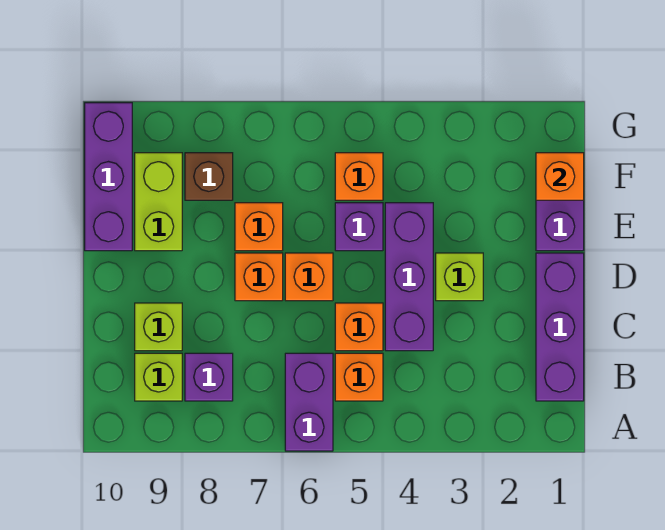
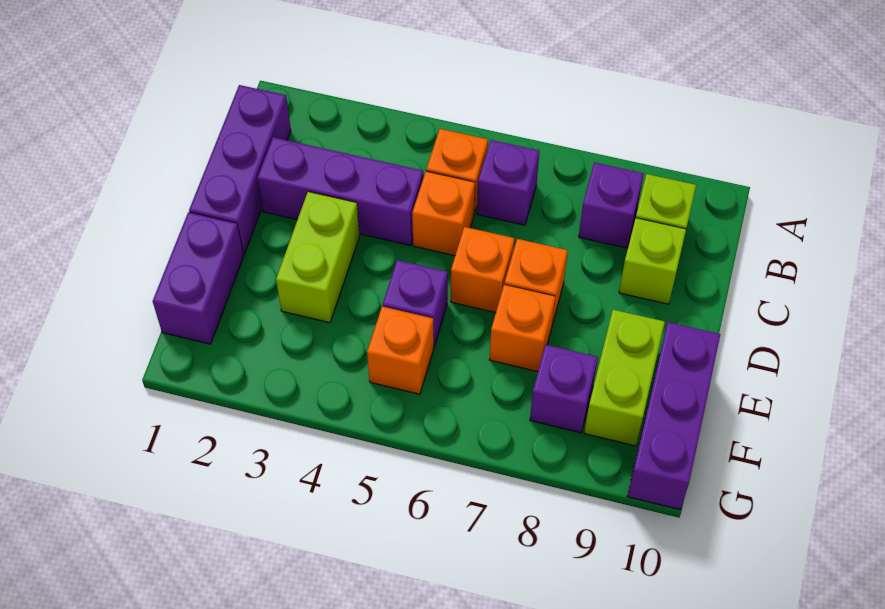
purple brick A6:B6 level 1 -> purple brick B6 level 1
purple brick C4:E4 level 1 -> purple brick C2:C4 level 1
lime brick D3 level 1 -> lime brick D3:E3 level 1
orange brick F1 level 2 -> none
brown brick F8 level 1 -> purple brick F8 level 1

